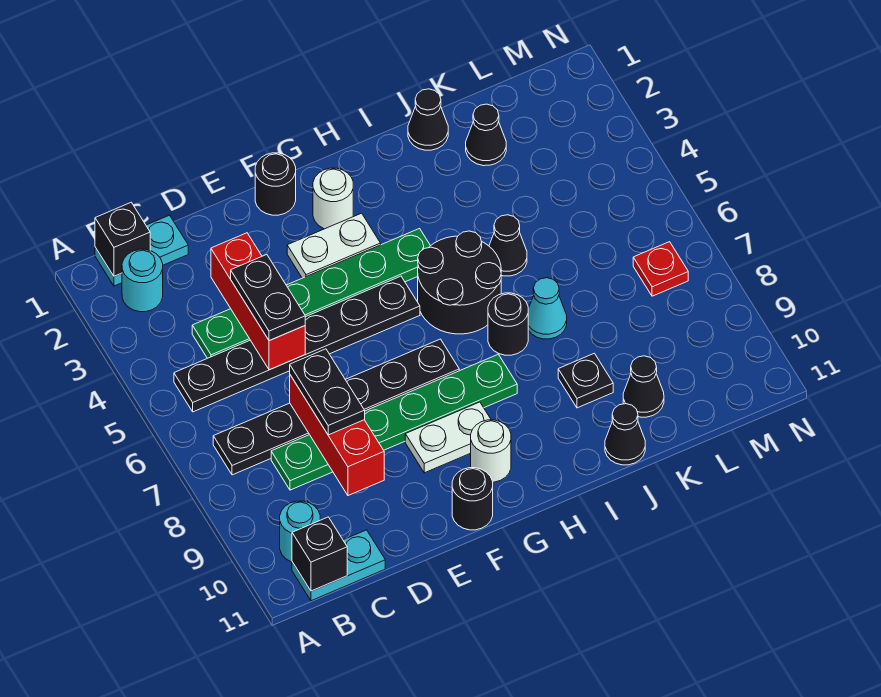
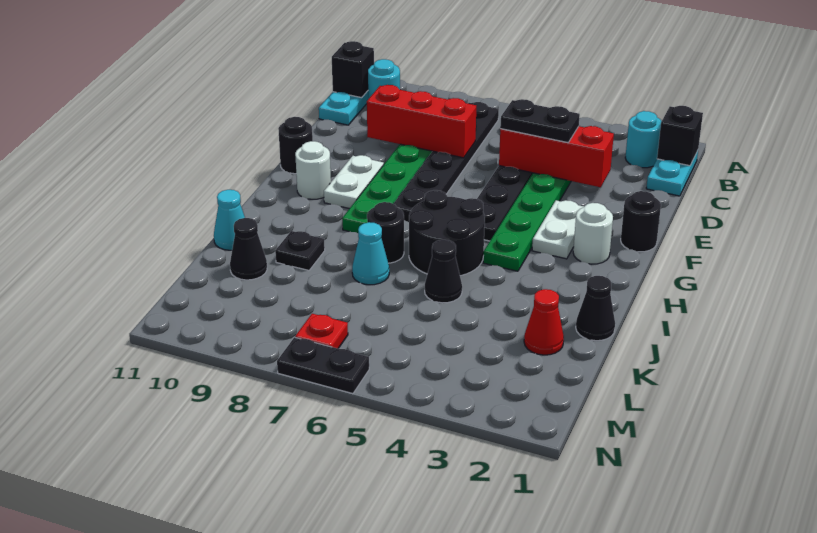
black plate D7:D8 level 3 -> black plate N6:N7 level 1
black cone J11 level 1 -> cyan cone J11 level 1
black cone K2 level 1 -> red cone K2 level 1

